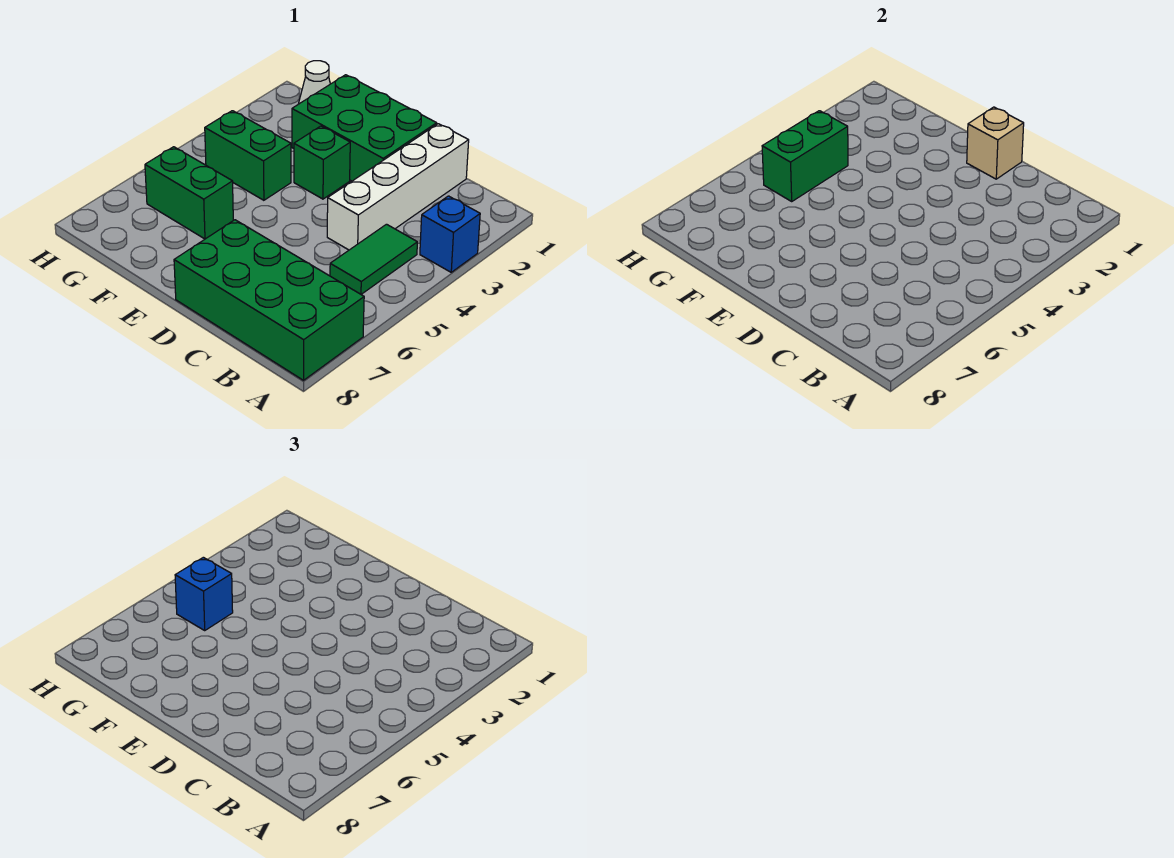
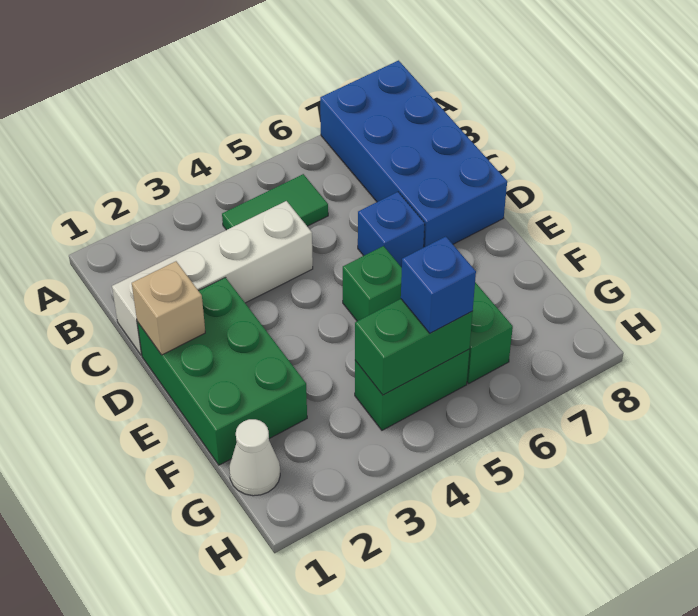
blue brick A3 level 1 -> blue brick D6 level 1
green brick A7:D8 level 1 -> blue brick A7:D8 level 1
green brick E3 level 1 -> green brick E5 level 1
green brick F4:G4 level 1 -> green brick G4:G5 level 1

